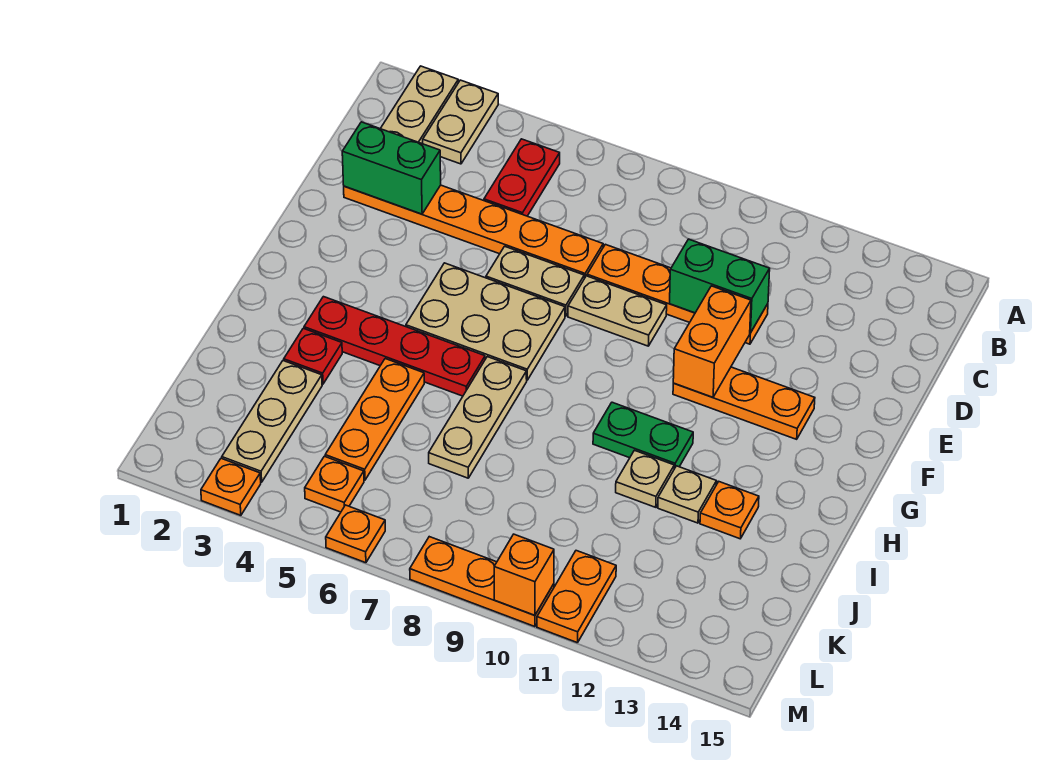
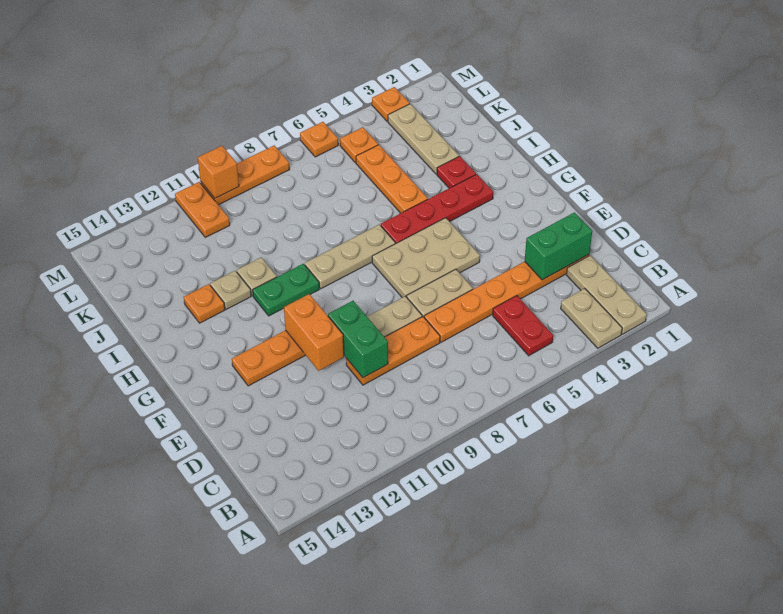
orange plate D8:D11 level 1 -> orange plate D8:D10 level 1
green brick D10:D11 level 2 -> green brick D10:E10 level 2
tan plate H7:J7 level 1 -> tan plate H7:H9 level 1

